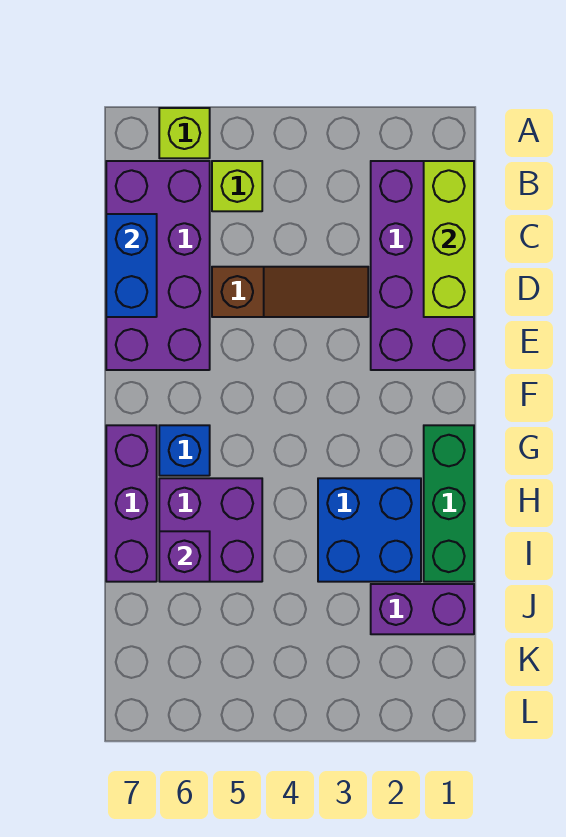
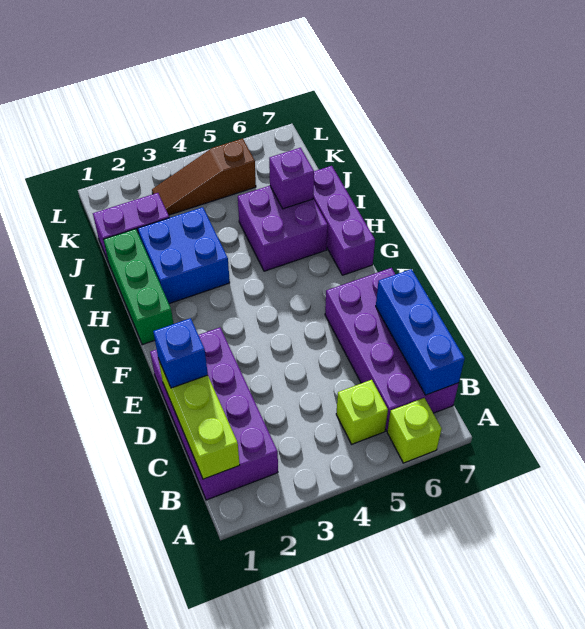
blue brick C7:D7 level 2 -> blue brick B7:D7 level 2
brown slope D3:D5 level 1 top 5 -> brown slope K3:K5 level 1 top 5
blue brick G6 level 1 -> blue brick D1 level 3

